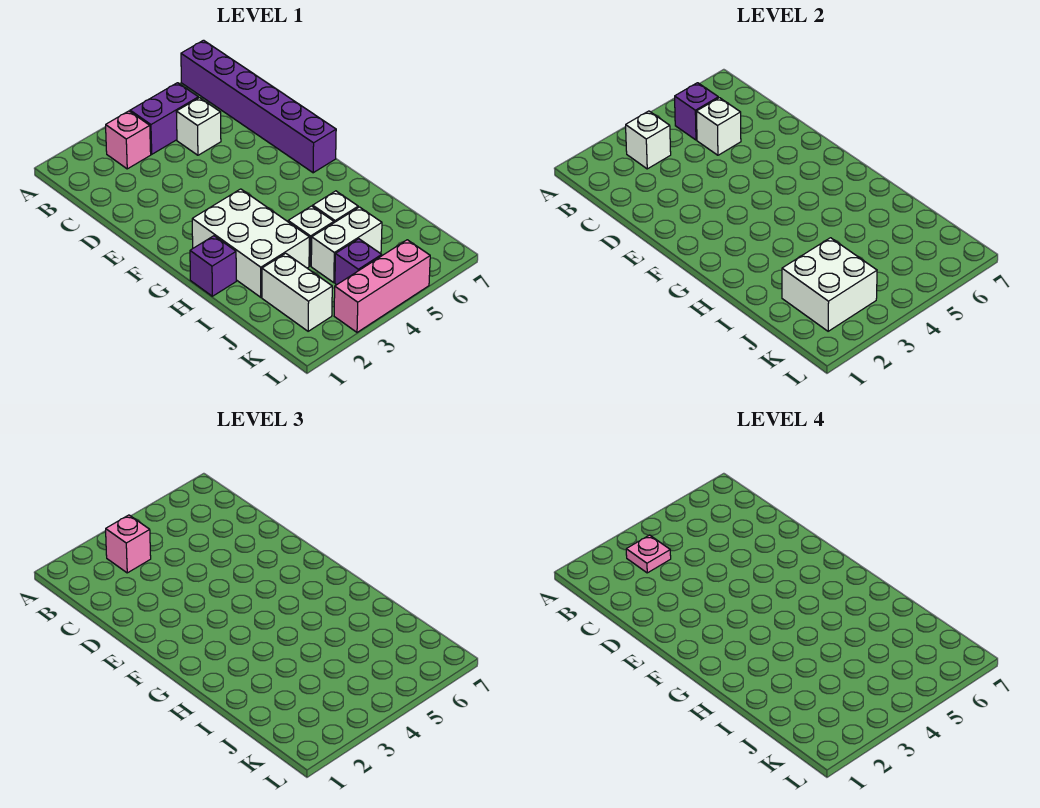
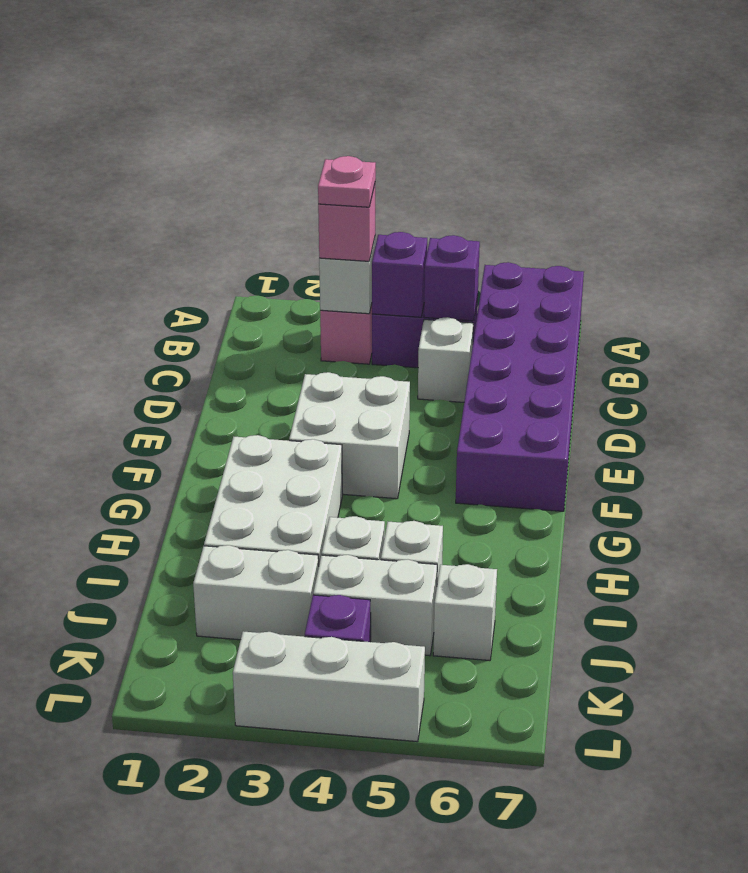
purple brick A7:F7 level 1 -> purple brick A6:F7 level 1
white brick C5 level 2 -> white brick J6 level 1
purple brick H1 level 1 -> purple brick B4 level 2
white brick J2:K2 level 1 -> white brick J2:J3 level 1
white brick J2:K3 level 2 -> white brick E3:F4 level 1
pink brick L3:L5 level 1 -> white brick L3:L5 level 1

